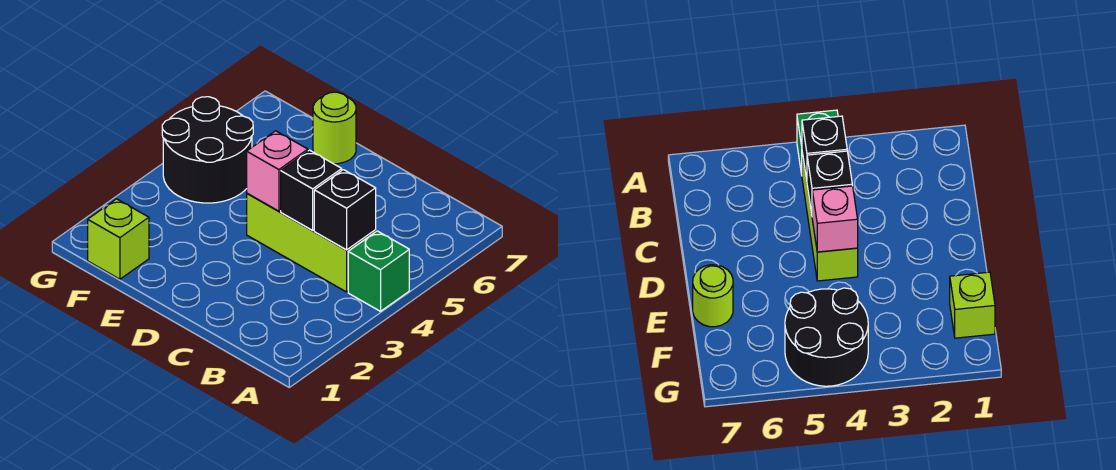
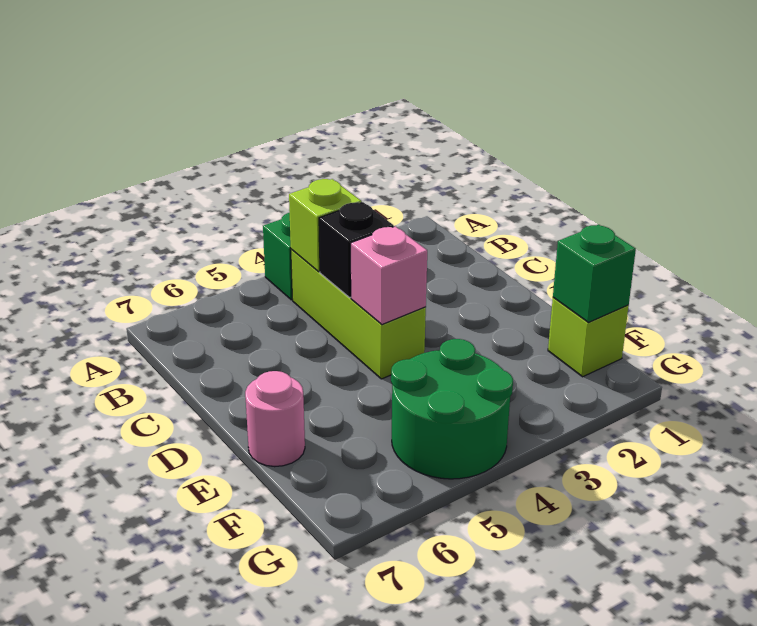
black brick B4 level 2 -> lime brick B4 level 2
lime round brick E7 level 1 -> pink round brick E7 level 1
none -> green brick F1 level 2
black round brick F4:G5 level 1 -> green round brick F4:G5 level 1

